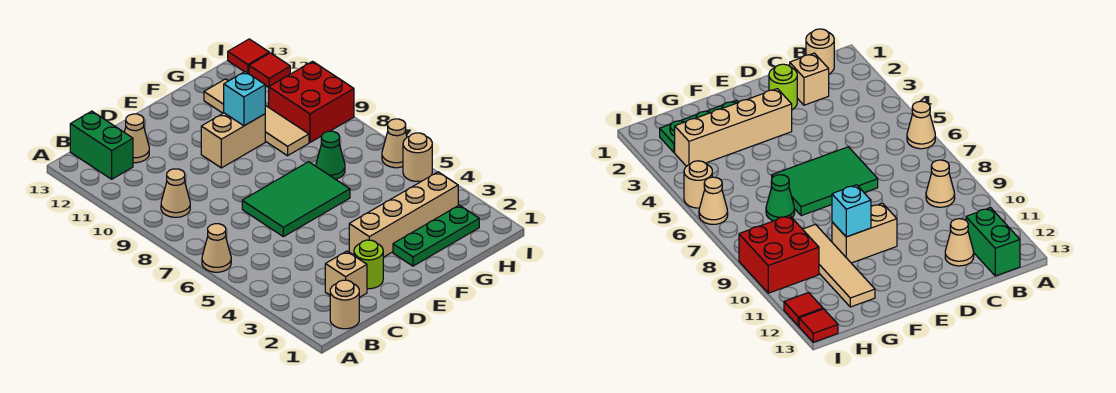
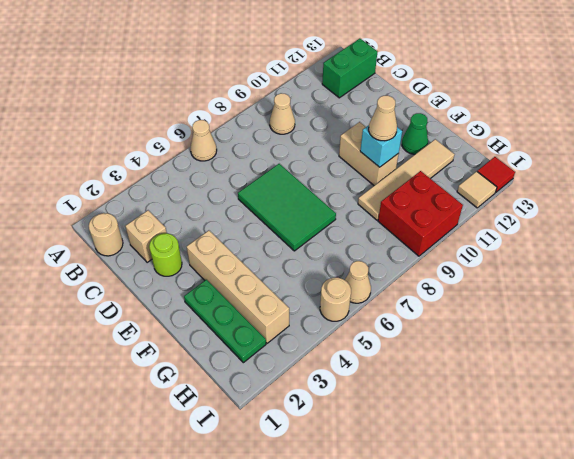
tan cone C12 level 1 -> tan cone F10 level 3
green cone G7 level 1 -> green cone F12 level 1
red tile I12 level 1 -> tan tile I12 level 1

